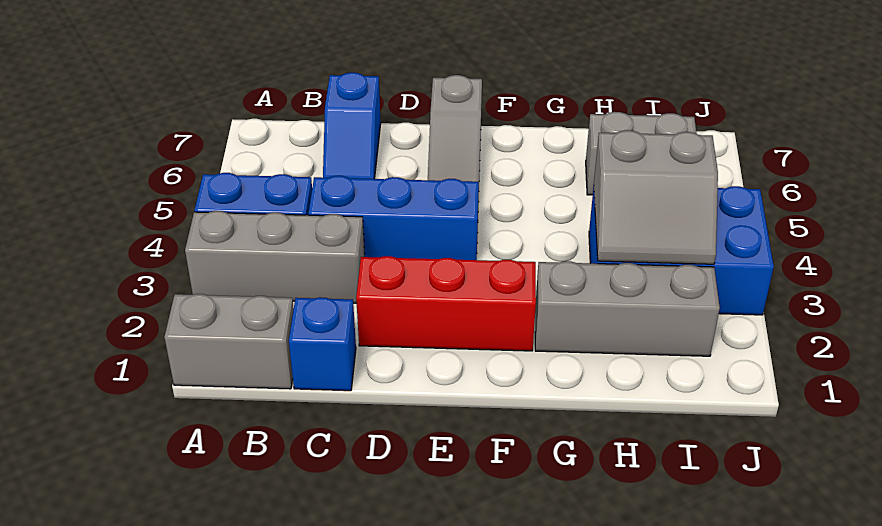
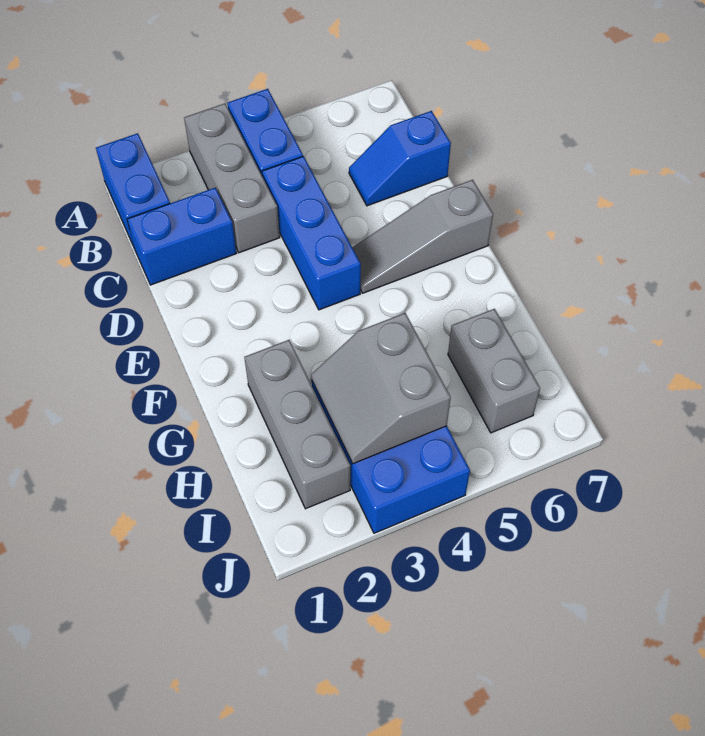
grey brick A1:B1 level 1 -> blue brick A1:B1 level 1
blue brick C1 level 1 -> blue brick C1:C2 level 1
red brick D2:F2 level 1 -> none

